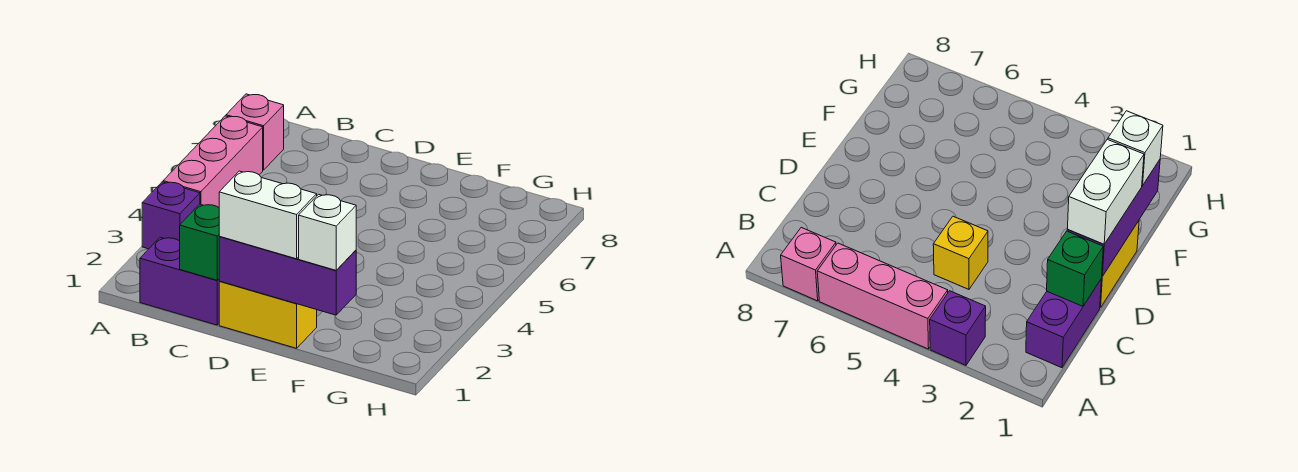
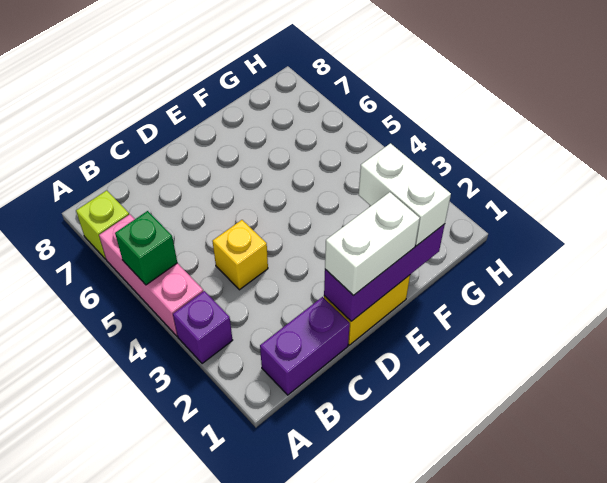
pink brick A7 level 1 -> lime brick A7 level 1
green brick C1 level 2 -> green brick A5 level 2
white brick F1 level 3 -> white brick F1:F2 level 3

